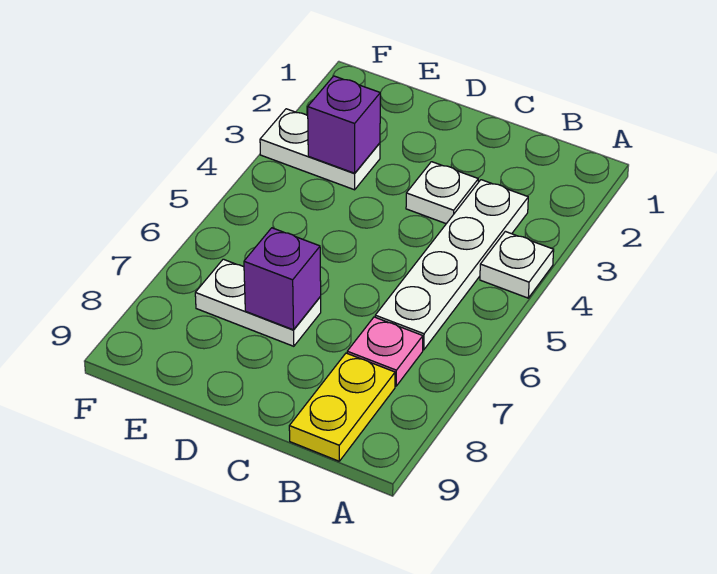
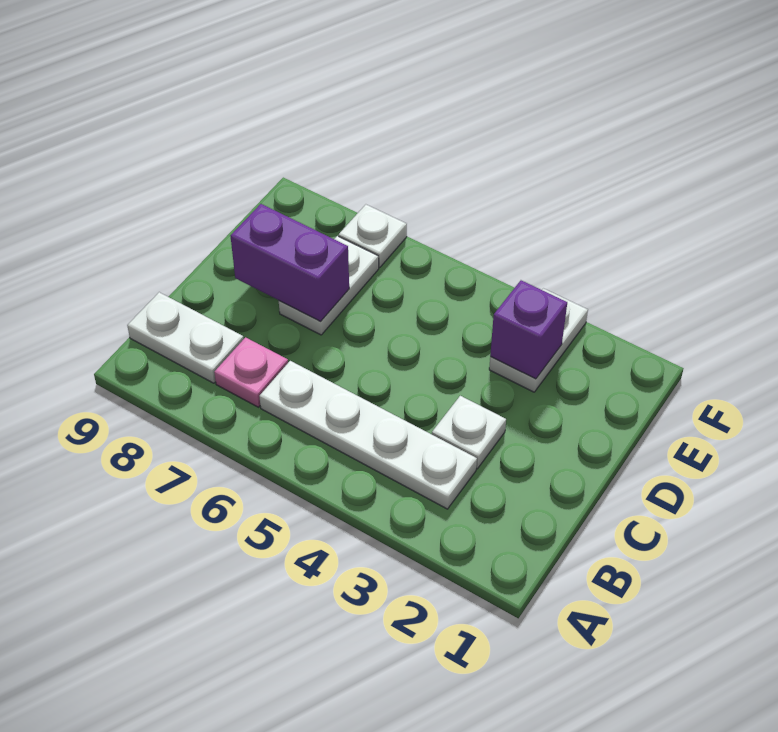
white plate A4 level 1 -> white plate F7 level 1
yellow plate B8:B9 level 1 -> white plate B8:B9 level 1
purple brick D7 level 2 -> purple brick D7:D8 level 2

